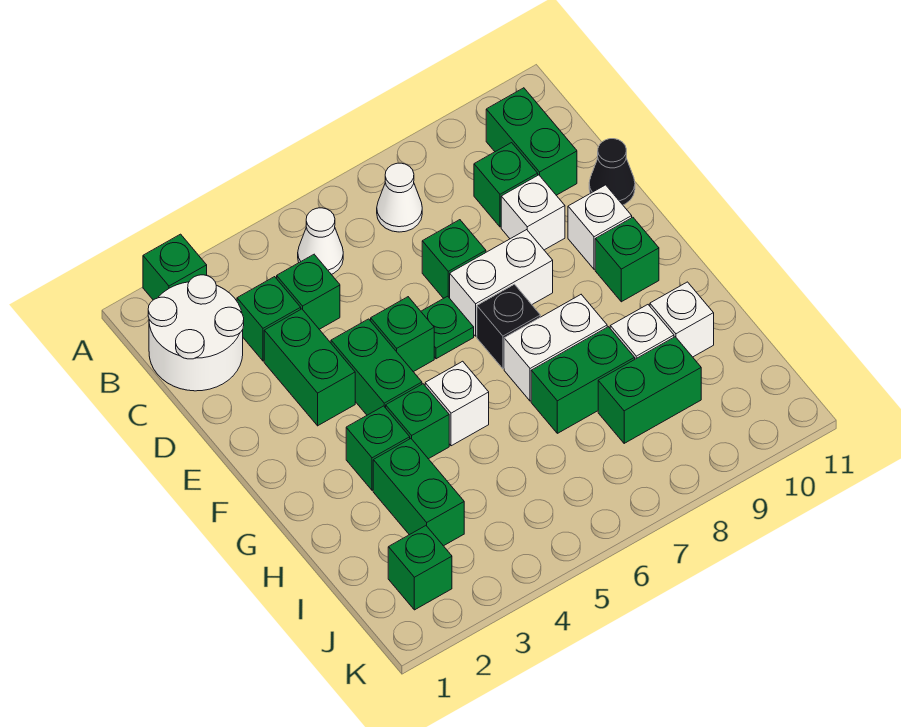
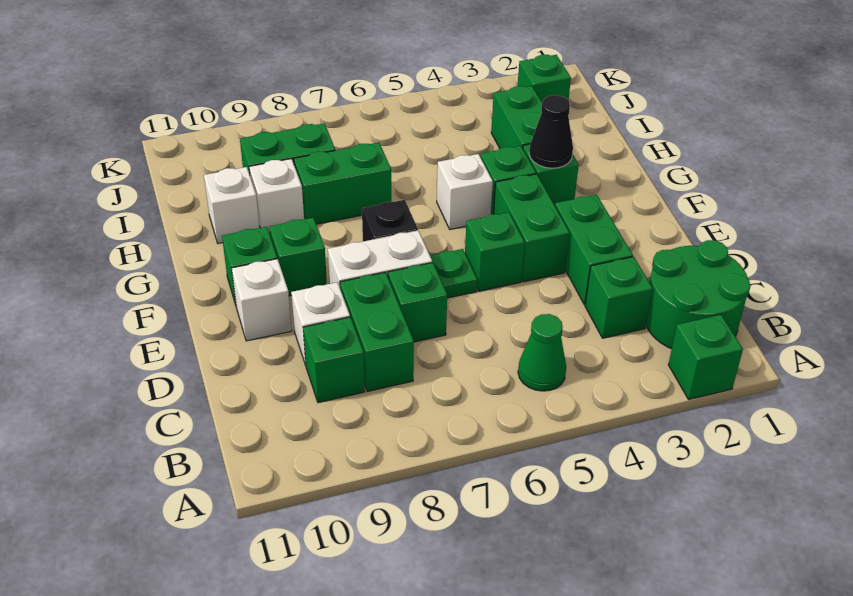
white round brick B1:C2 level 1 -> green round brick B1:C2 level 1
white cone B5 level 1 -> green cone B5 level 1
white cone B7 level 1 -> none
green brick B10:C10 level 1 -> green brick C8:D8 level 1
green brick C4 level 1 -> green brick F9 level 1
black cone D11 level 1 -> black cone G3 level 2
white brick G7:G8 level 1 -> none

